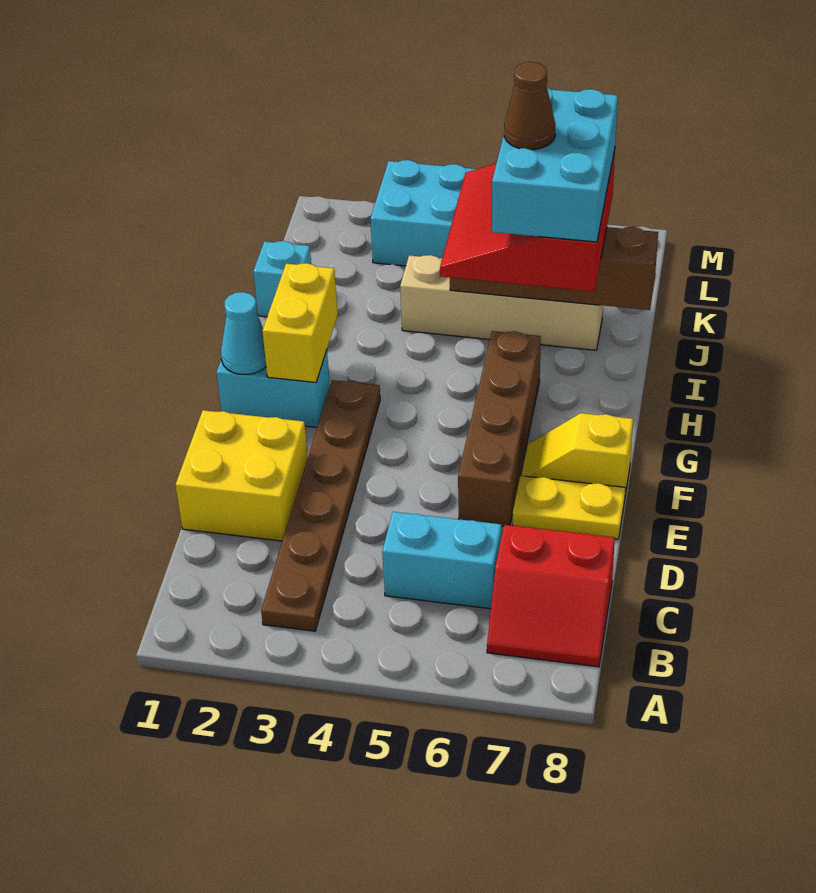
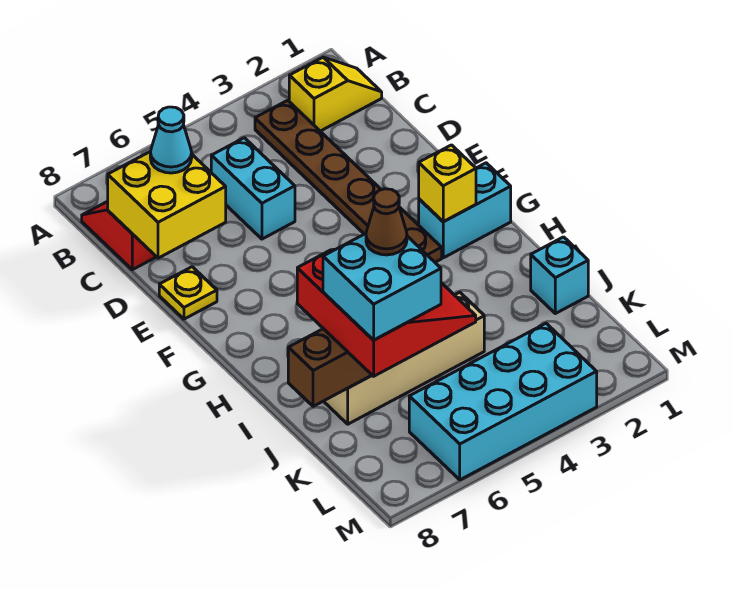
cyan brick C5:C6 level 1 -> cyan brick C5:D5 level 1
yellow brick D1:E2 level 1 -> yellow brick C7:D8 level 2
brown brick E6:H6 level 1 -> none
yellow plate E7:E8 level 1 -> yellow plate E8 level 1
yellow slope F7:F8 level 1 top 8 -> yellow slope B1:B2 level 1 top 2
cyan cone G1 level 2 -> cyan cone C7 level 3
yellow brick G2:H2 level 2 -> yellow brick G2 level 2
cyan brick I6:K7 level 4 -> cyan brick J6:K7 level 4

